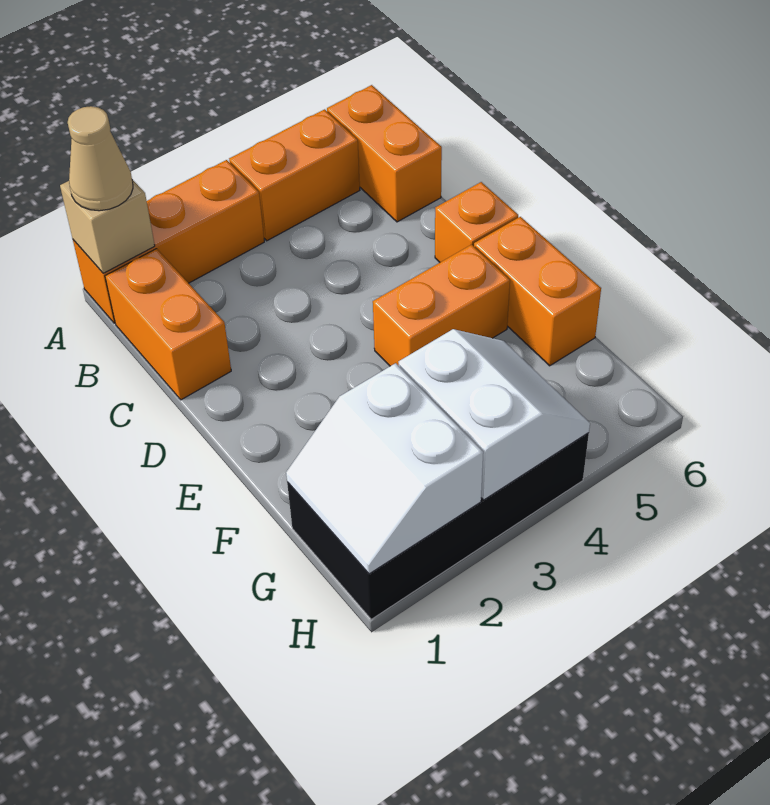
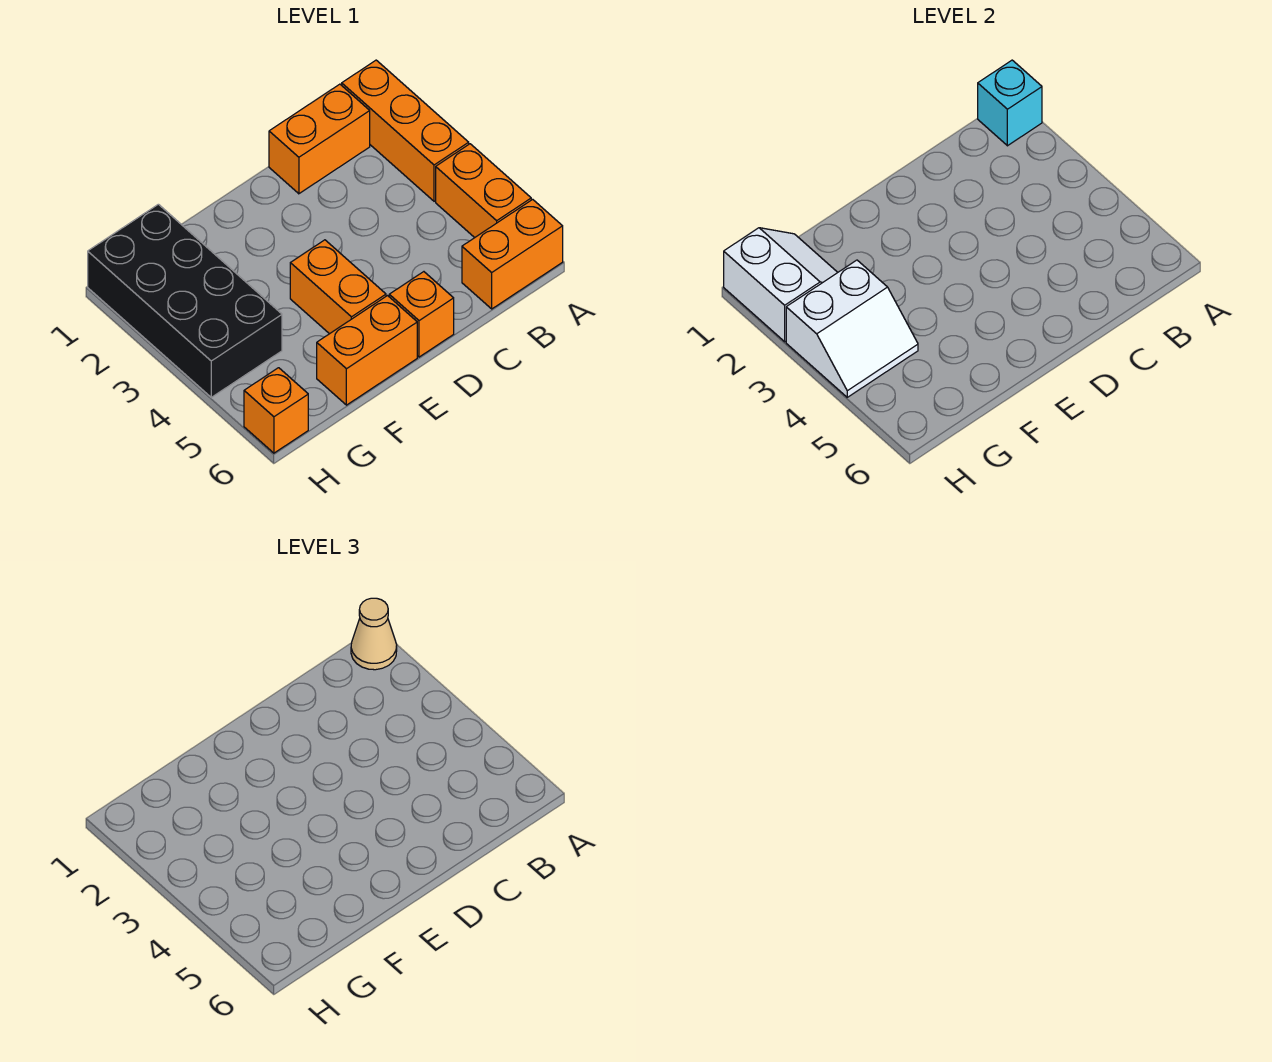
tan brick A1 level 2 -> cyan brick A1 level 2
white slope G1:H2 level 2 top 2 -> white slope G1:H2 level 2 top H
none -> orange brick H6 level 1

